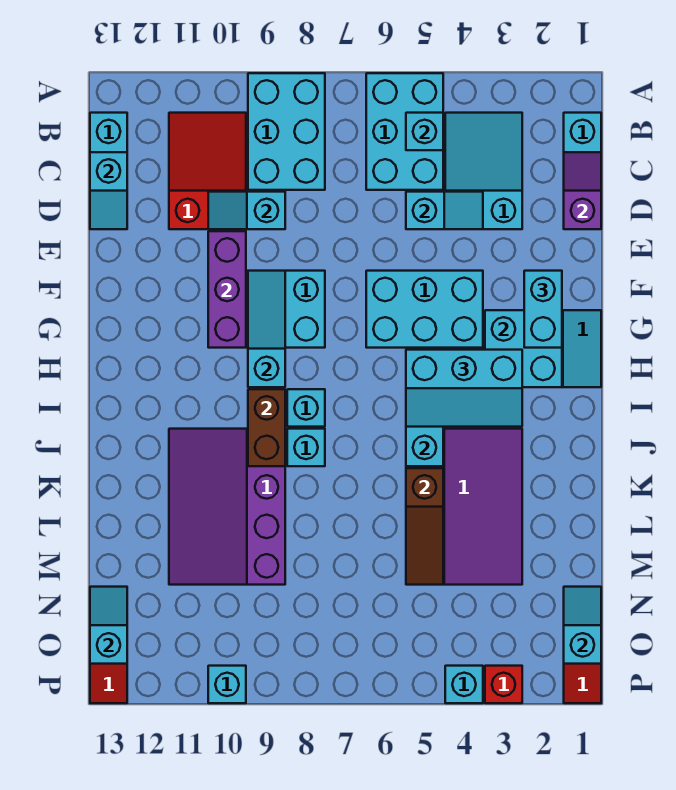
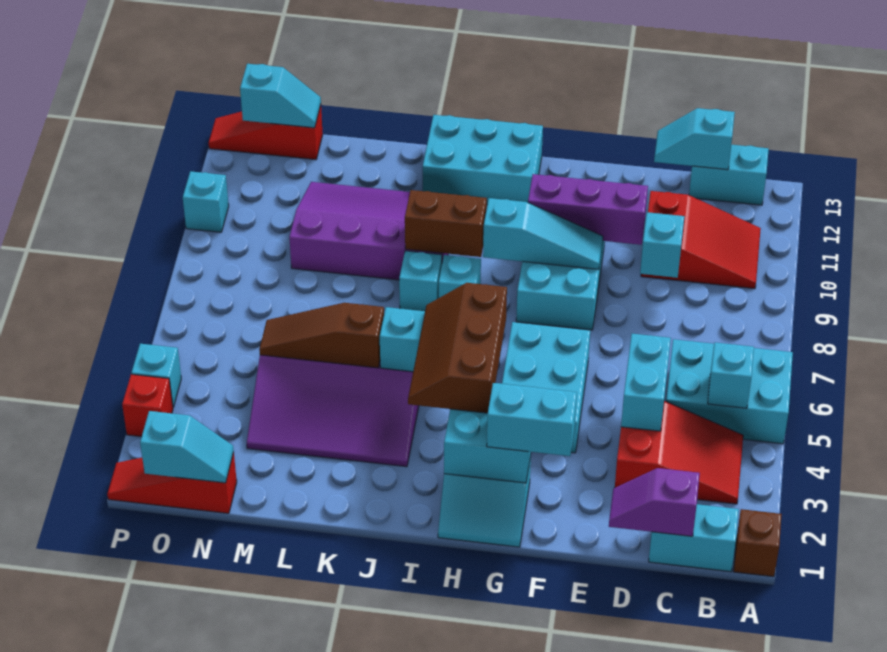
none -> brown brick A1 level 1
cyan brick A8:C9 level 1 -> cyan brick H12:J13 level 1
cyan slope B3:D4 level 1 top D -> red slope B3:D4 level 1 top D
purple slope C1:D1 level 2 top D -> purple slope C1:D1 level 2 top C
cyan slope D4:D5 level 2 top 5 -> cyan brick D4:D5 level 2
cyan slope H3:I5 level 3 top H -> brown slope H3:I5 level 3 top H

